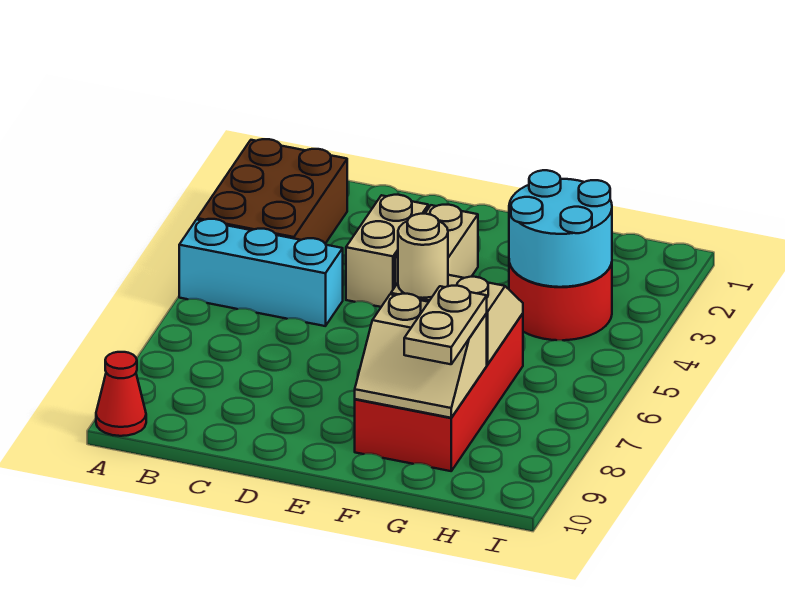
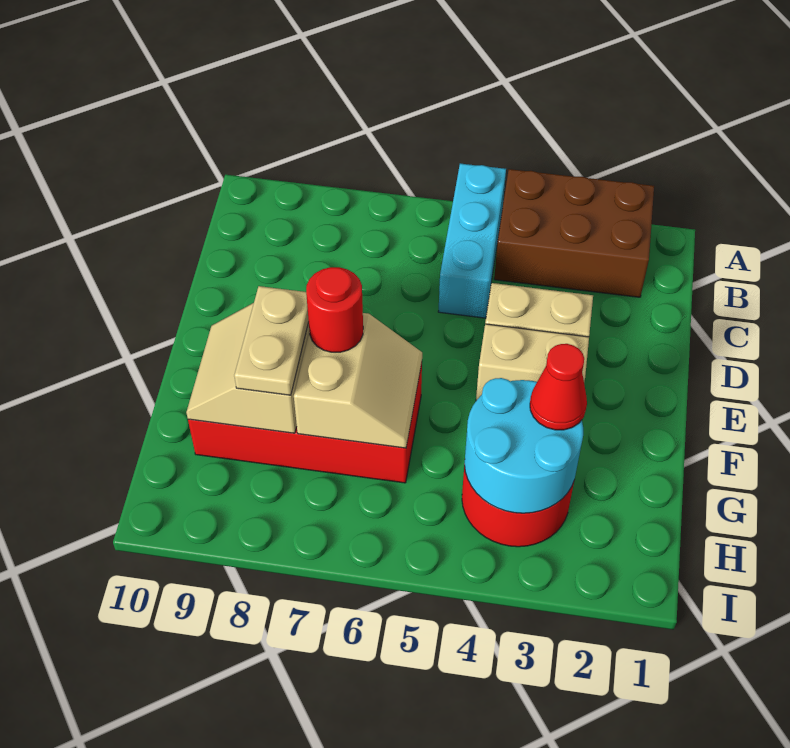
red cone A10 level 1 -> red cone G3 level 3
tan round brick F7 level 3 -> red round brick F7 level 3
tan plate G8:G9 level 3 -> tan plate F8:G8 level 3

